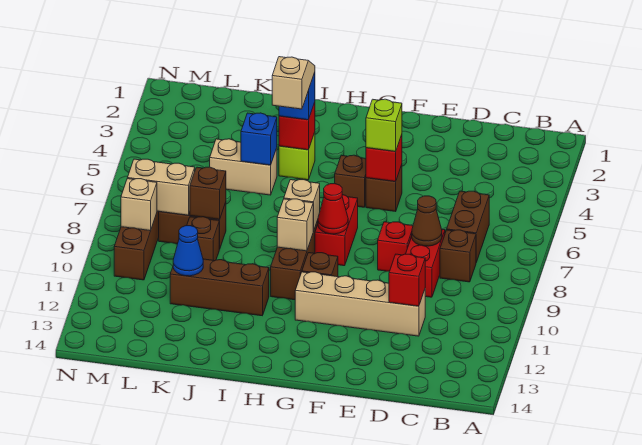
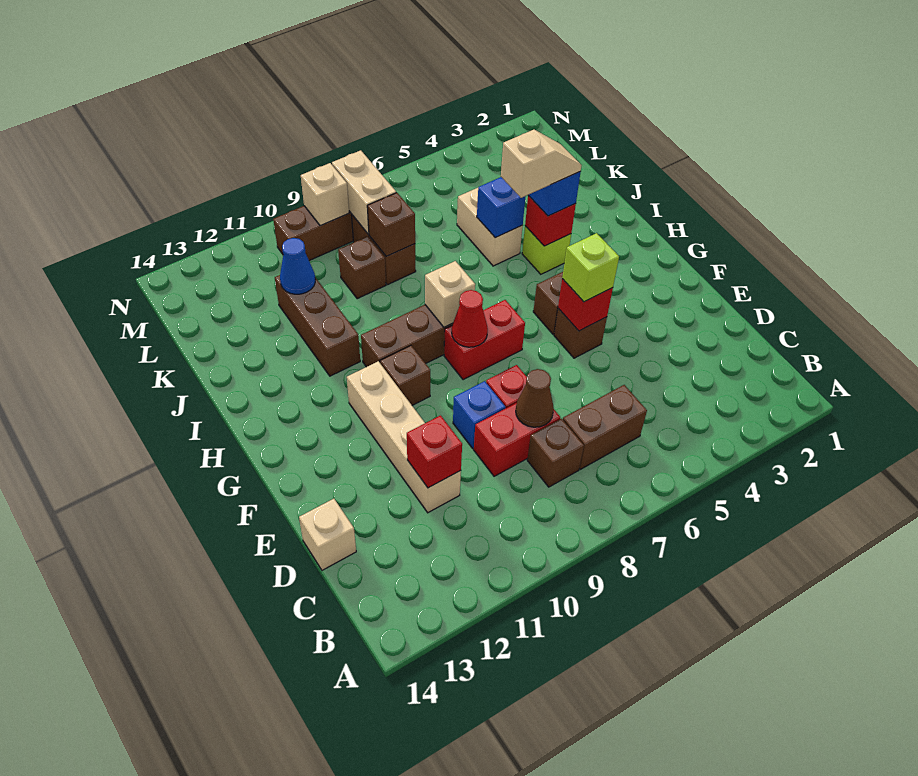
none -> blue brick E9 level 1
tan brick H9 level 2 -> tan brick D14 level 1

